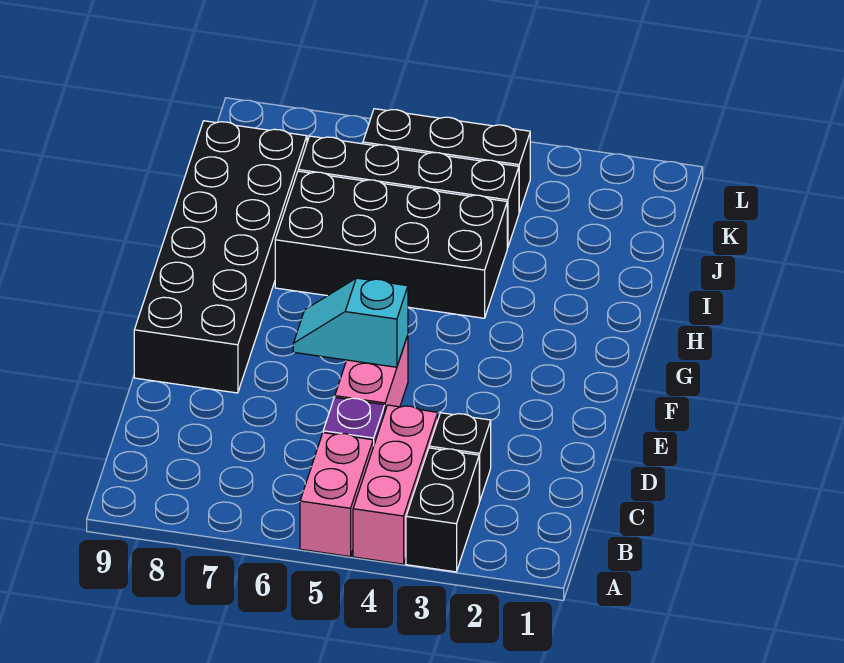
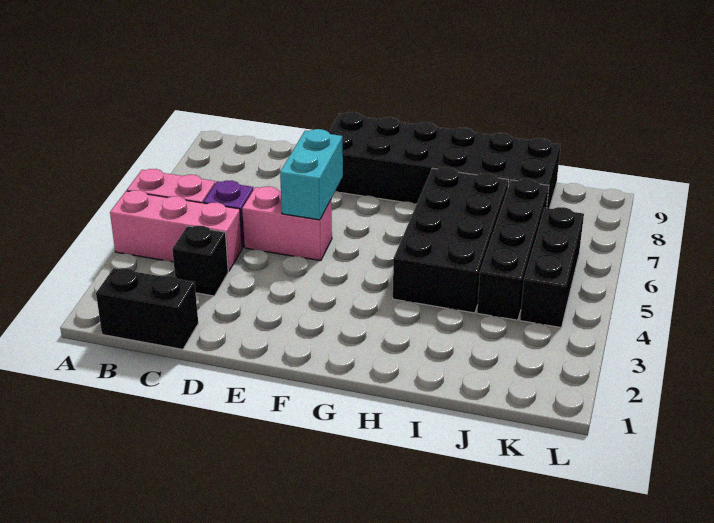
black brick A3:B3 level 1 -> black brick B1:C1 level 1
cyan slope E5:E6 level 2 top 5 -> cyan brick E5:E6 level 2

